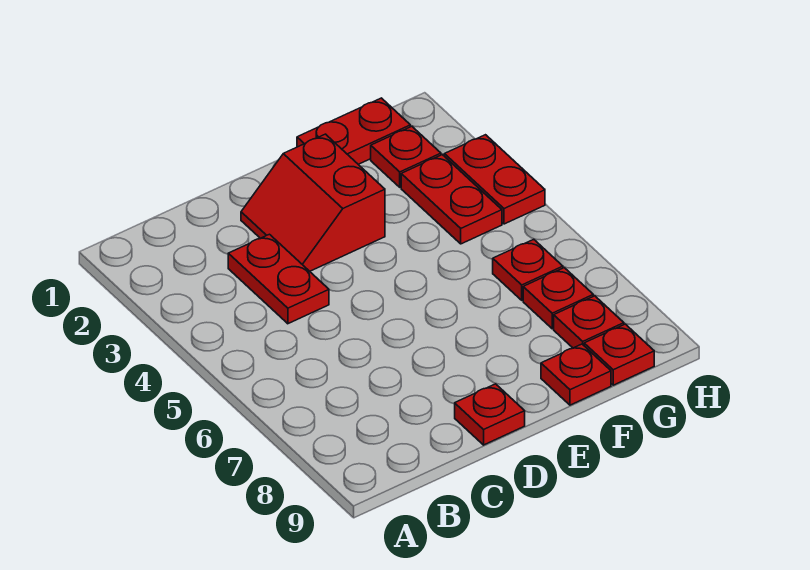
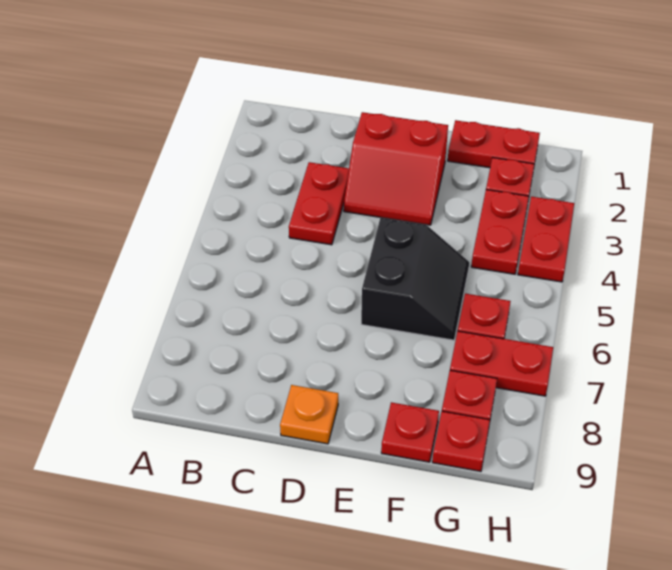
red slope D2:E3 level 1 top E -> red slope D2:E3 level 1 top 2
red plate D9 level 1 -> orange plate D9 level 1
none -> black slope E5:F6 level 1 top E
red plate G7 level 1 -> red plate G7:H7 level 1

